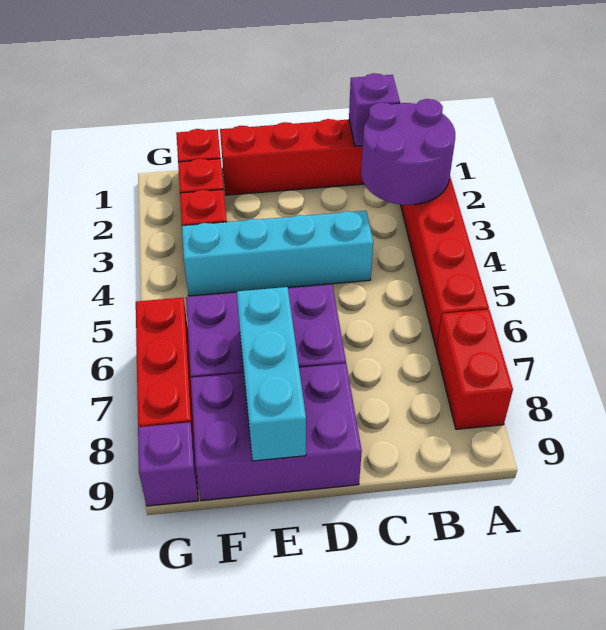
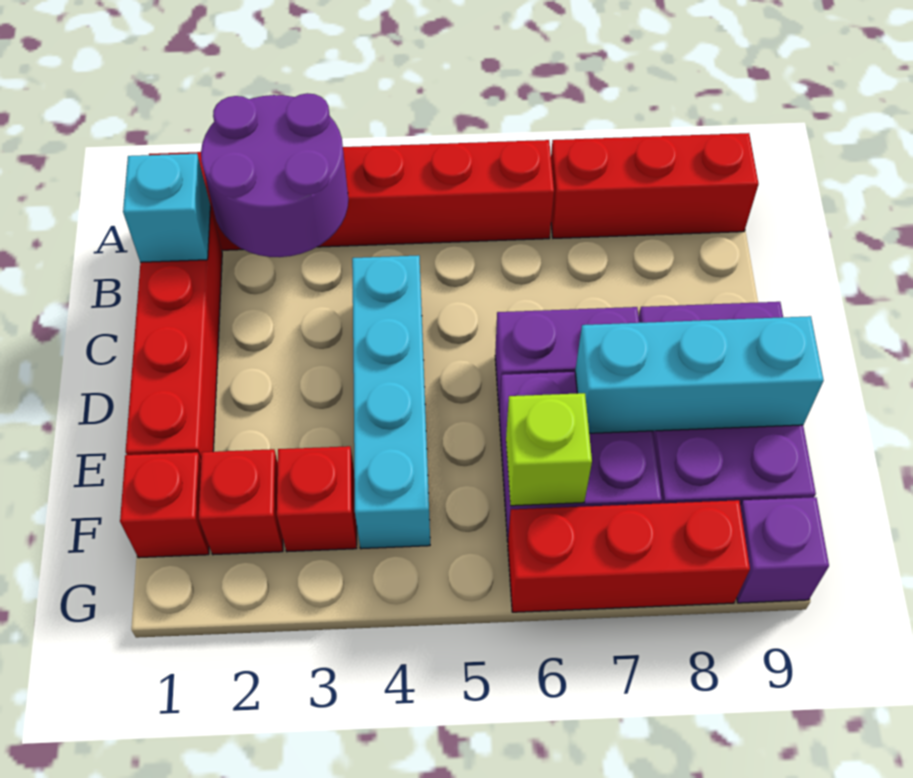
red brick A7:A8 level 1 -> red brick A7:A9 level 1
purple brick B1 level 2 -> cyan brick B1 level 2
none -> lime brick F6 level 2

